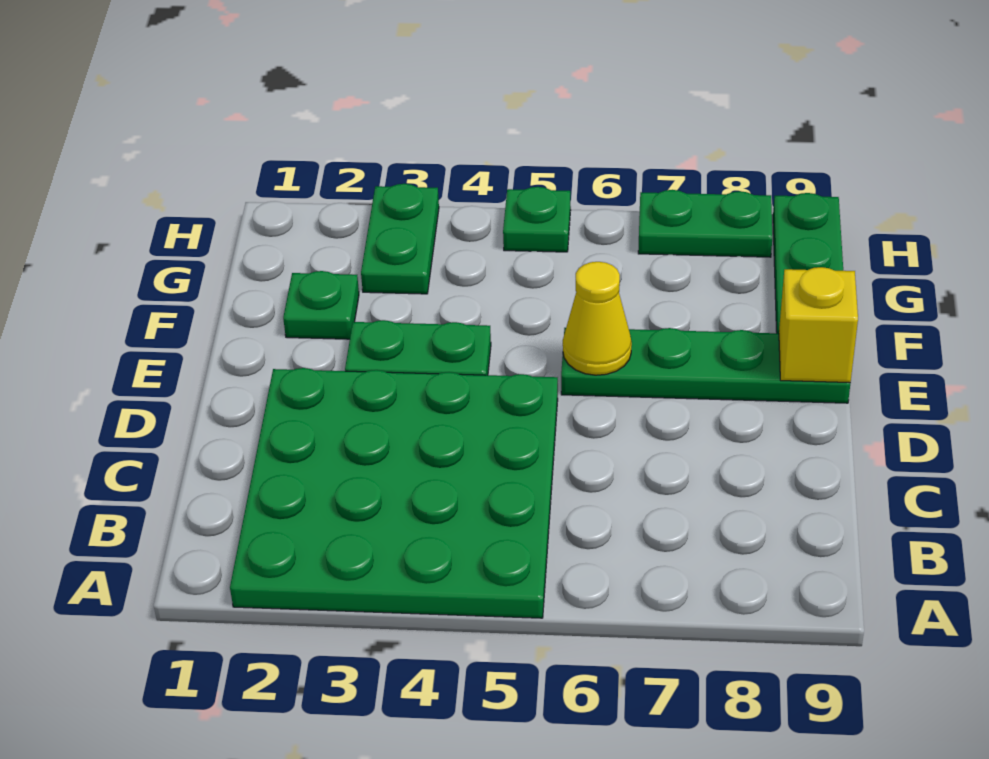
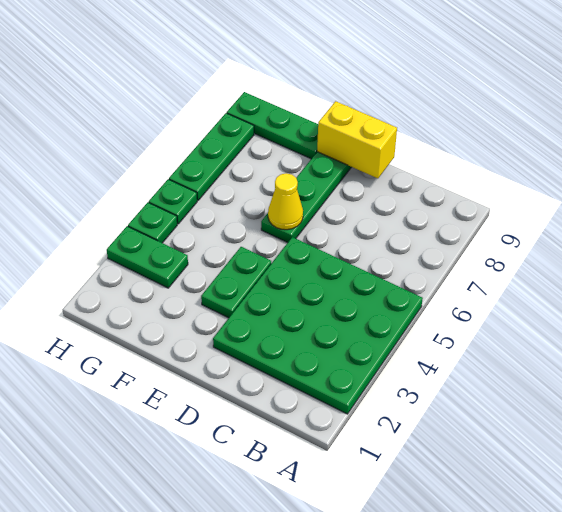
yellow brick E9 level 2 -> yellow brick D9:E9 level 2
green plate F2 level 1 -> green plate H4 level 1
green plate H7:H8 level 1 -> green plate H6:H8 level 1

